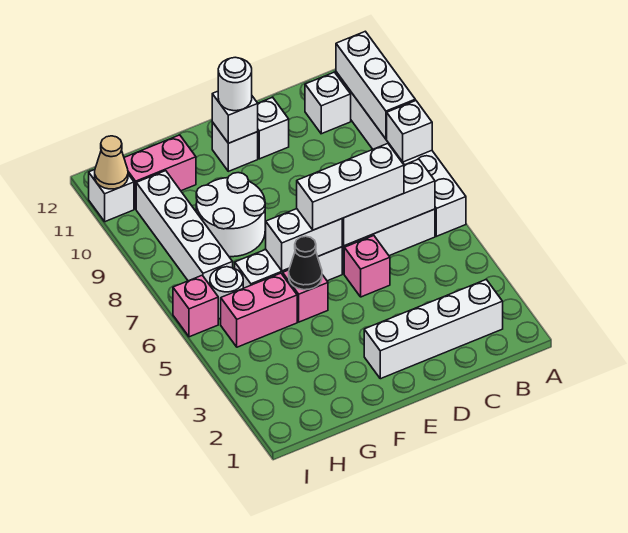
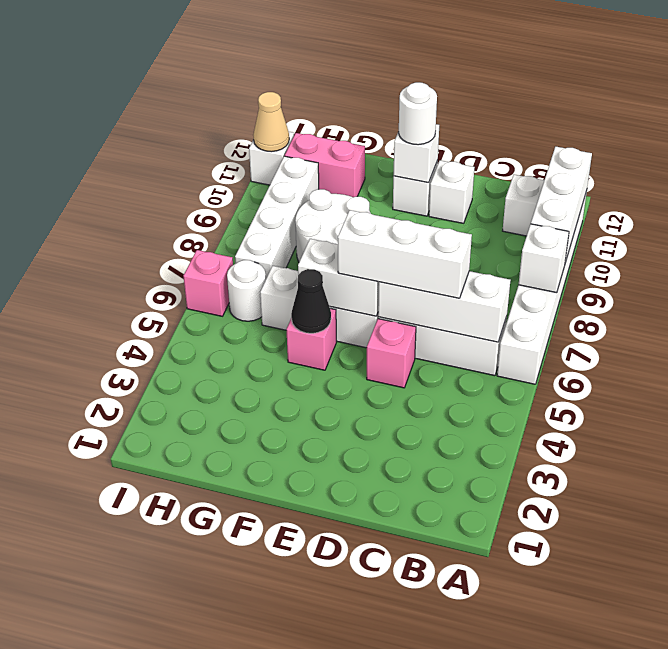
white brick B2:E2 level 1 -> none
pink brick G5:H5 level 1 -> none

